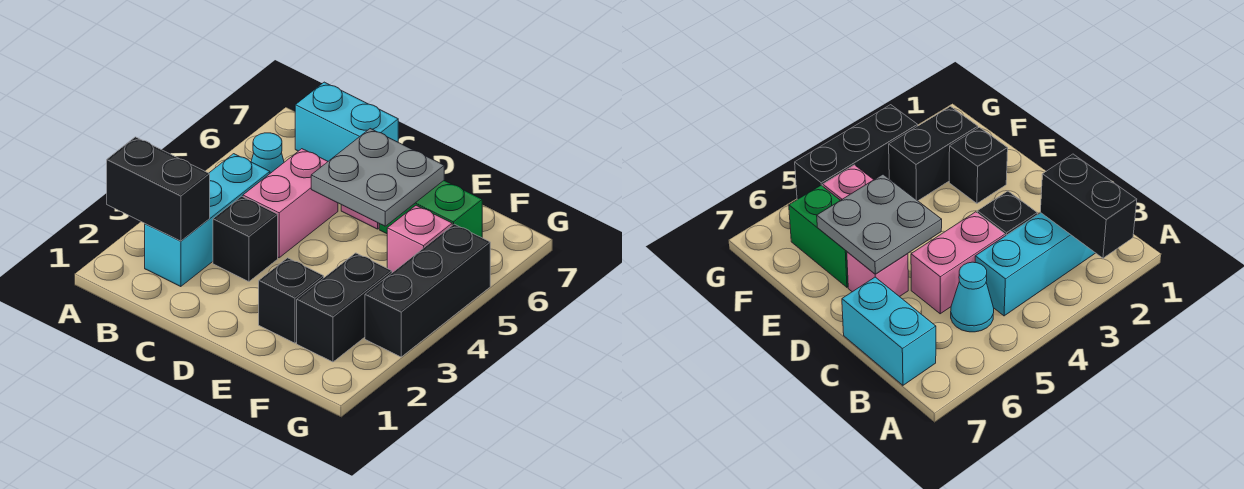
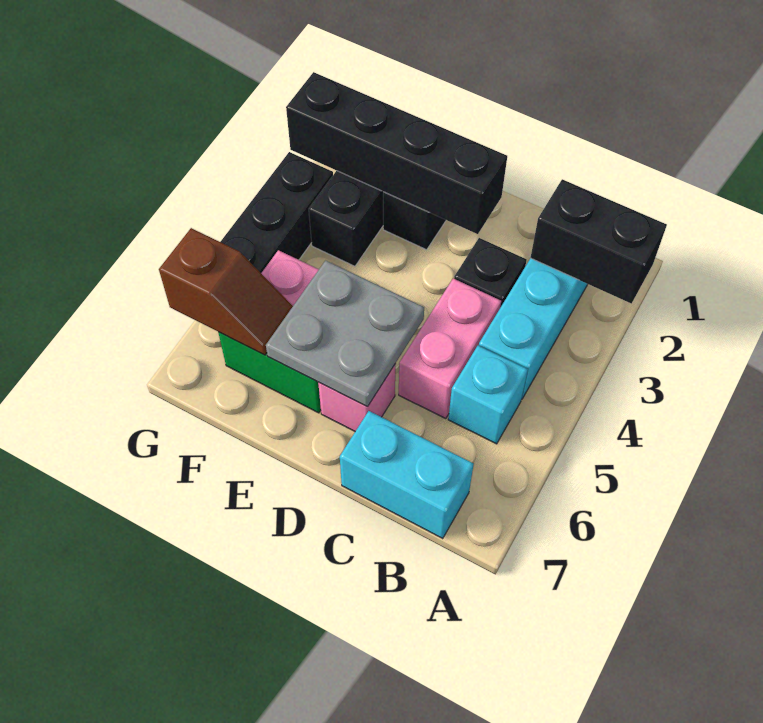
cyan cone B5 level 1 -> cyan brick B5 level 1
none -> black brick D2:G2 level 2
none -> brown slope F6:G6 level 2 top G

